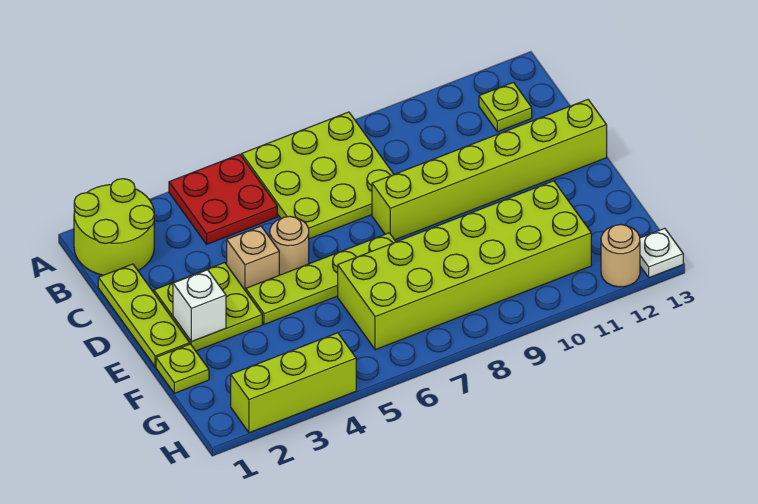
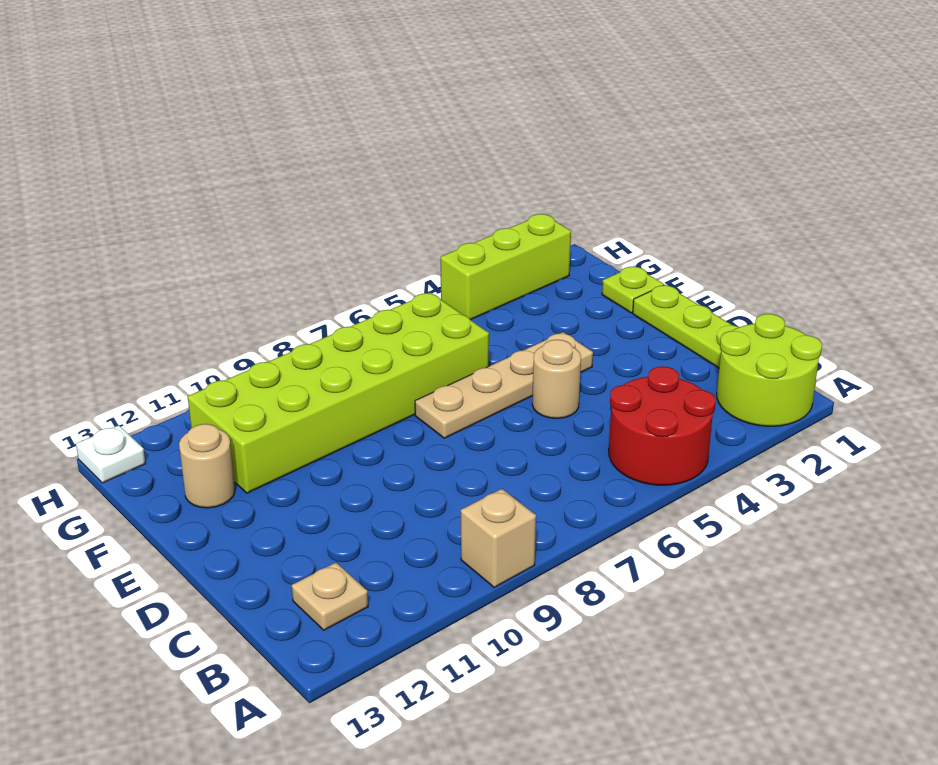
red plate A4:B5 level 1 -> red round brick A4:B5 level 1
lime plate A6:C8 level 1 -> none
lime plate B12 level 1 -> tan plate B12 level 1
lime plate D2:E3 level 1 -> none
tan brick D4 level 1 -> tan brick A9 level 1
lime brick D8:D13 level 1 -> none
white brick E2 level 2 -> none
lime plate E4:E7 level 1 -> tan plate E4:E7 level 1
tan round brick H12 level 1 -> tan round brick F12 level 1

